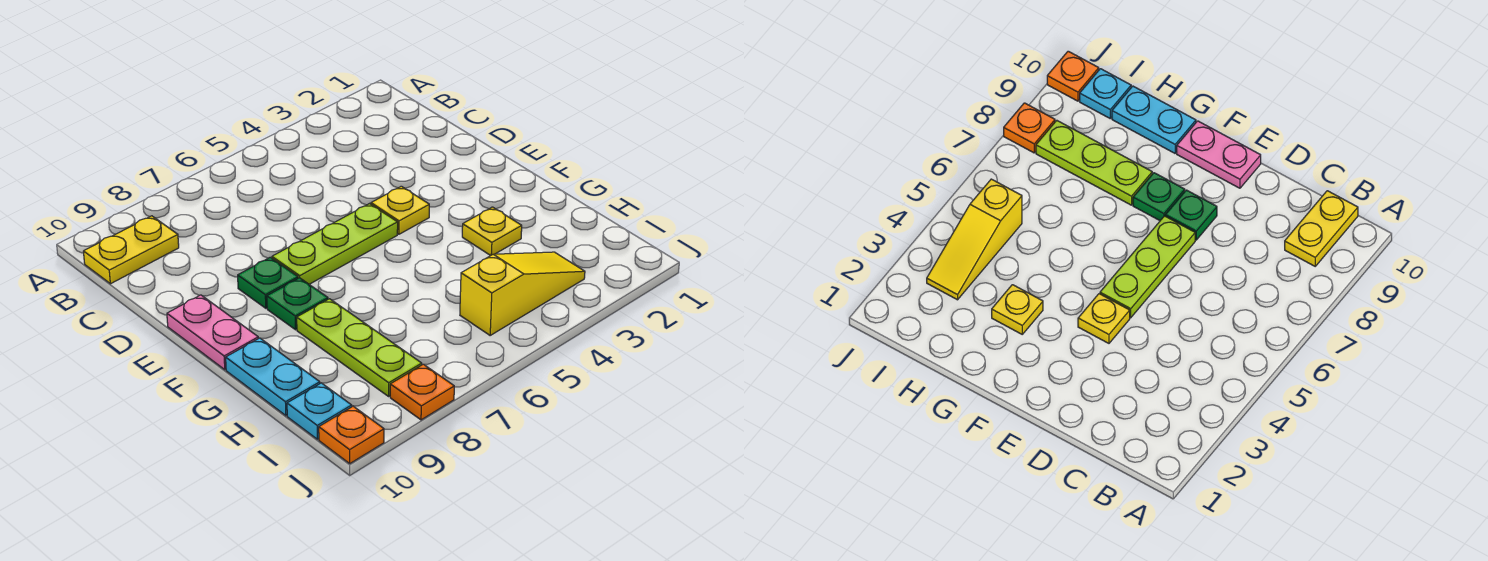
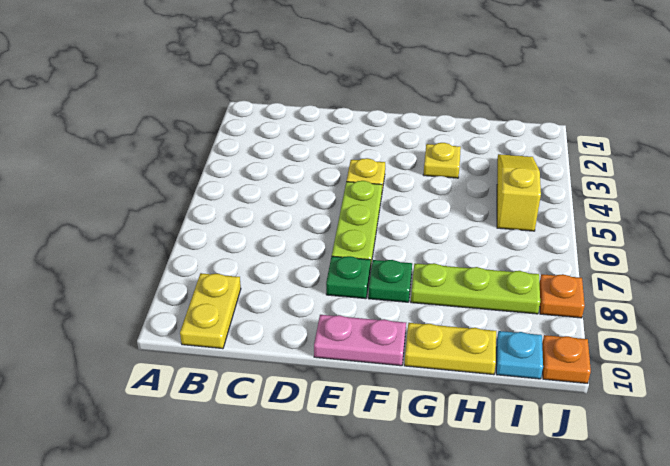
cyan plate G10:H10 level 1 -> yellow plate G10:H10 level 1

